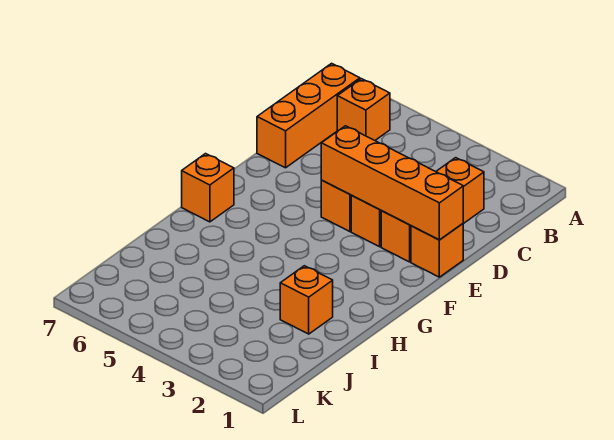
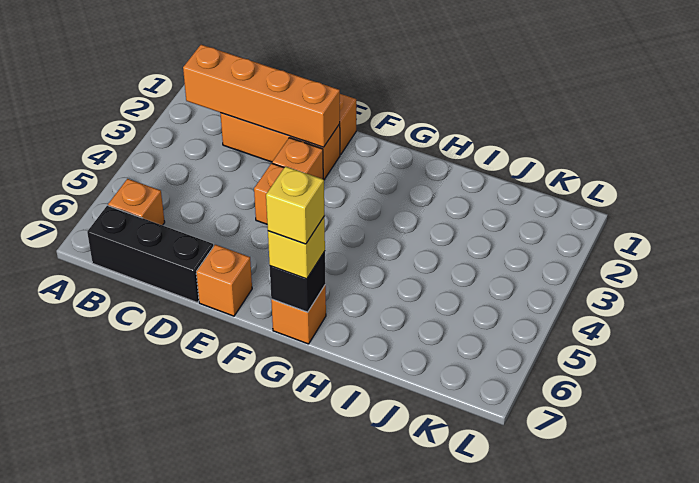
orange brick B7:D7 level 1 -> black brick B7:D7 level 1
orange brick E1:E4 level 2 -> orange brick B2:E2 level 2
none -> black brick G7 level 2
none -> yellow brick G7 level 3
none -> yellow brick G7 level 4
orange brick I2 level 1 -> orange brick E7 level 1

